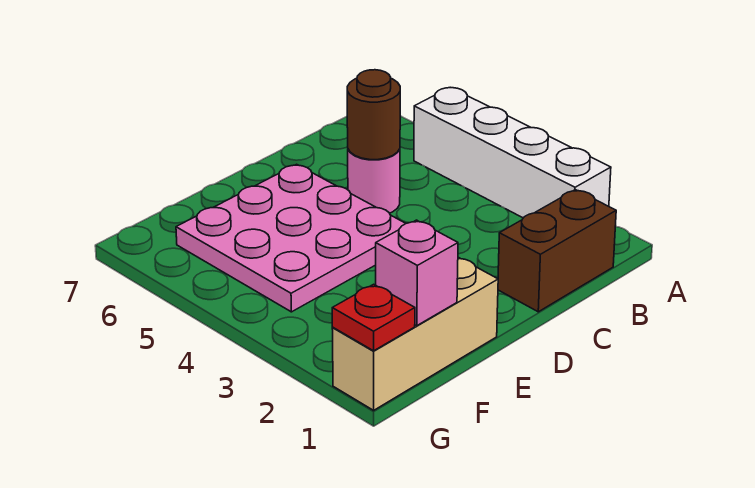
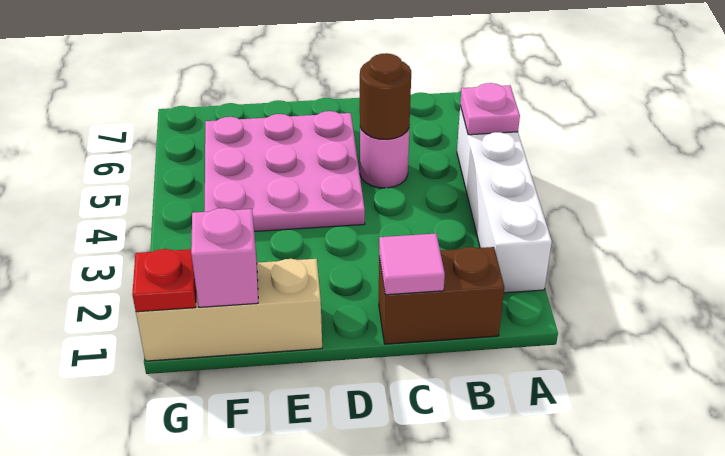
none -> pink plate A5 level 2
none -> pink tile C1 level 2

